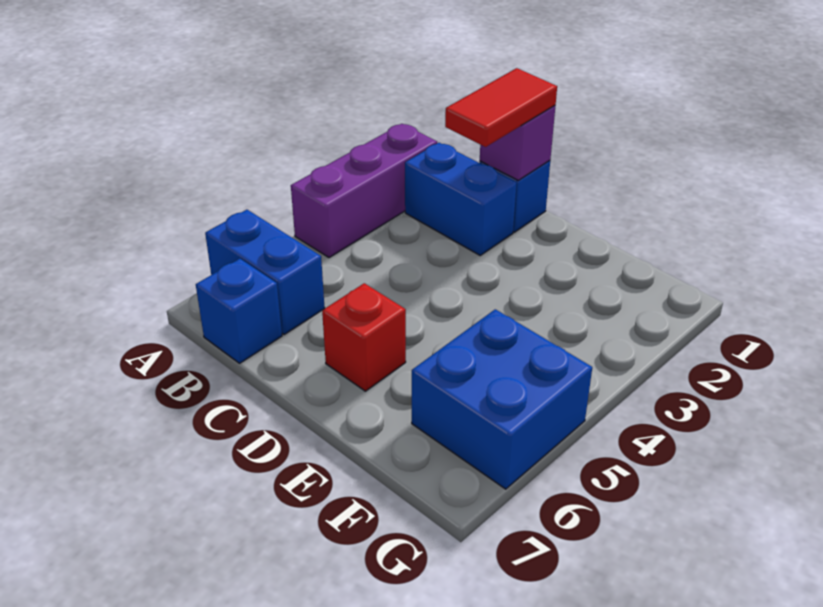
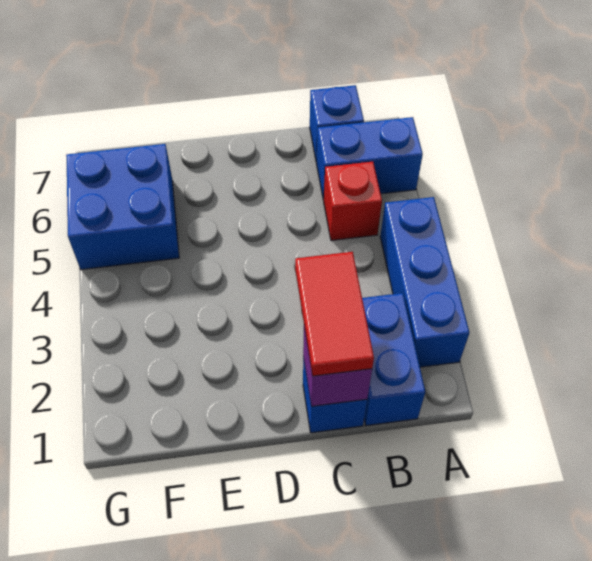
purple brick A2:A4 level 1 -> blue brick A2:A4 level 1
blue brick B2:C2 level 1 -> blue brick B1:B2 level 1
red brick D6 level 1 -> red brick B5 level 1

